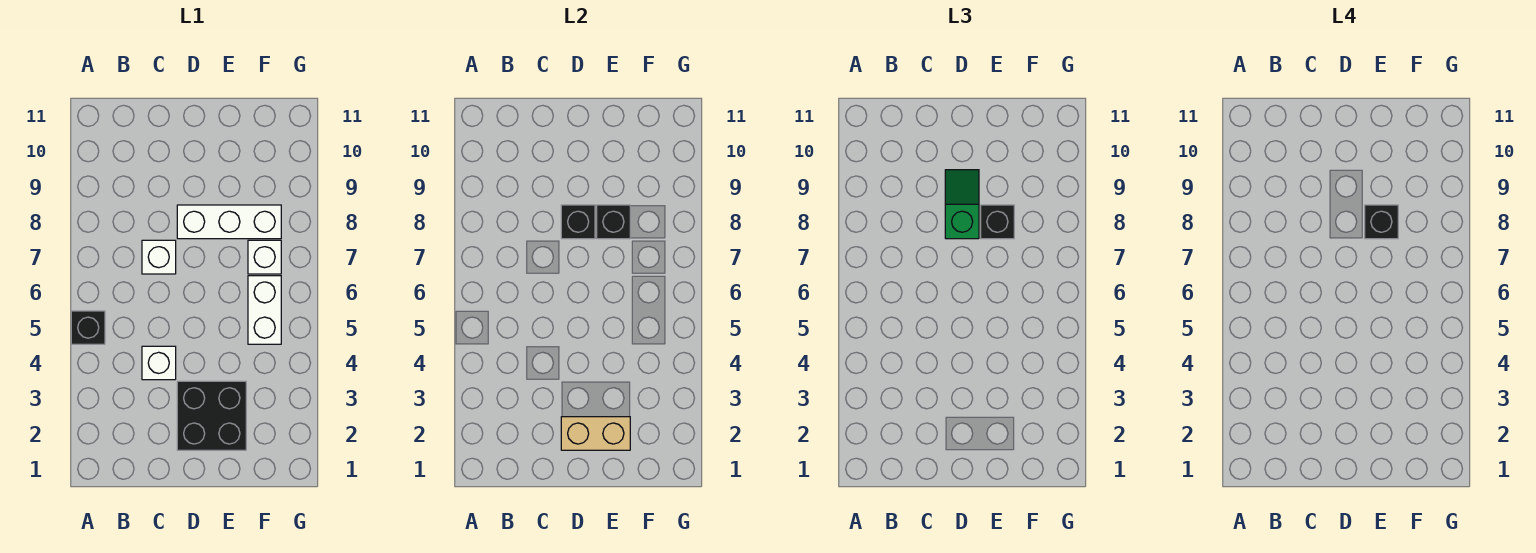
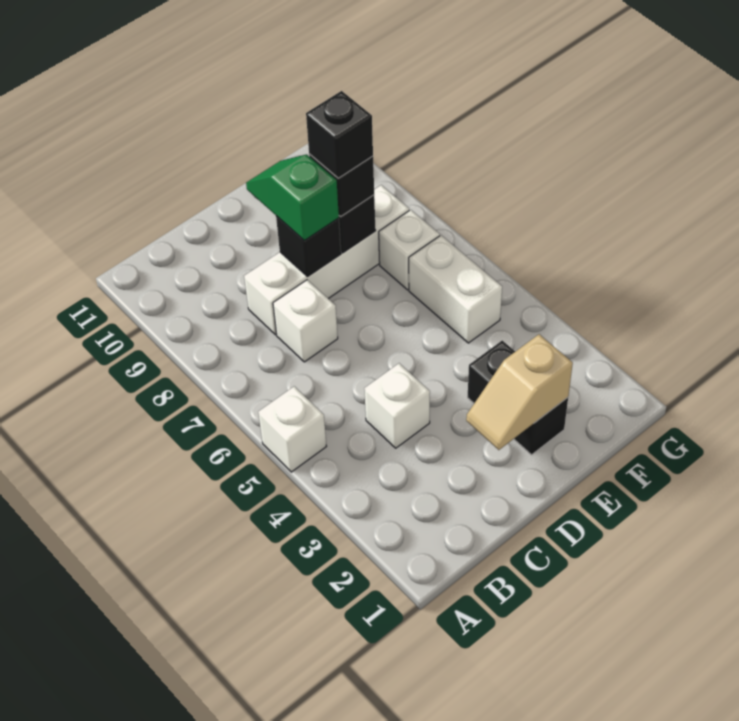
black brick A5 level 1 -> white brick A5 level 1
black brick D2:E3 level 1 -> black brick E2:E3 level 1
tan brick D2:E2 level 2 -> tan slope D2:E2 level 2 top E
white brick D8:F8 level 1 -> white brick C8:F8 level 1

